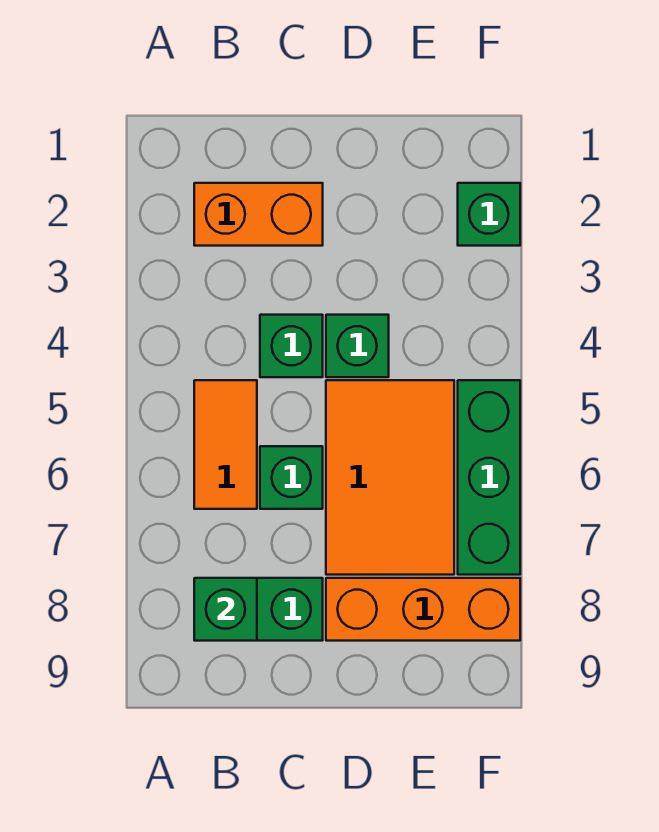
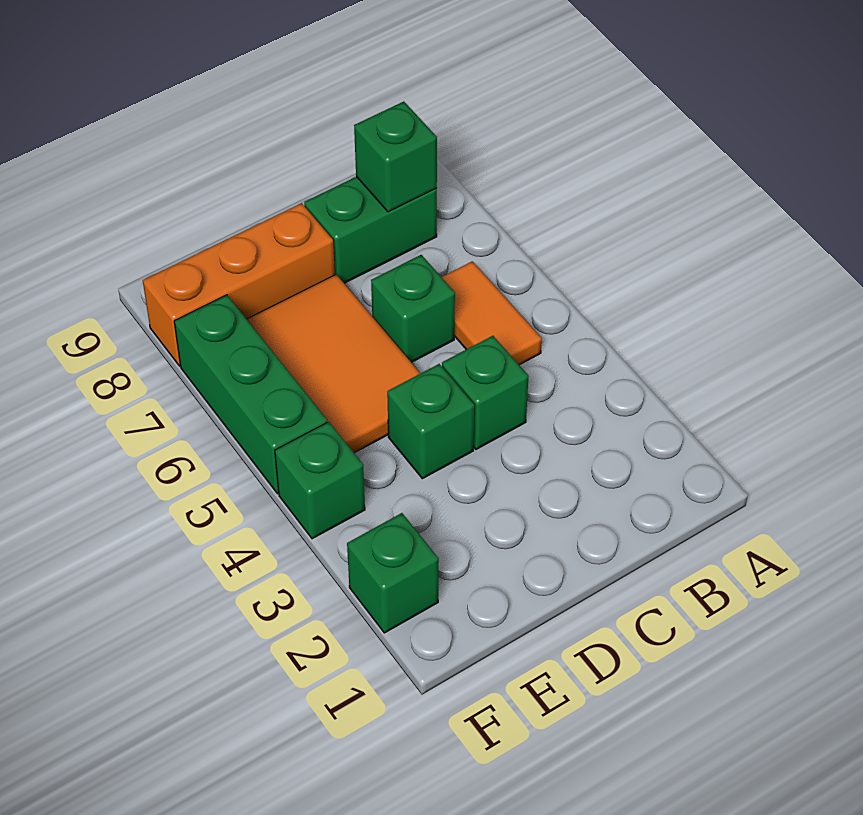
orange brick B2:C2 level 1 -> none
none -> green brick F4 level 1

